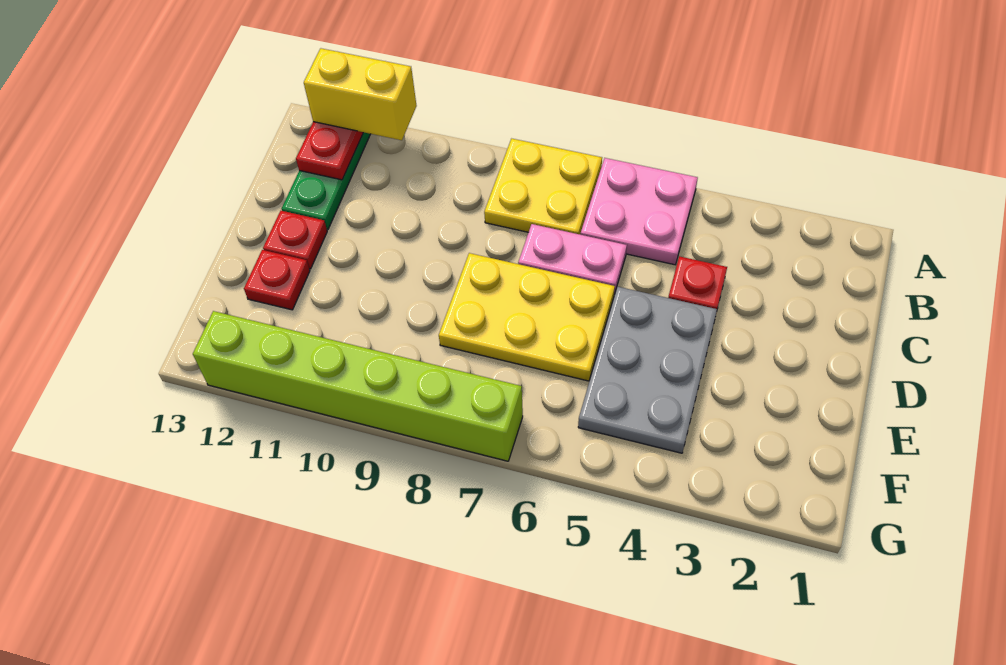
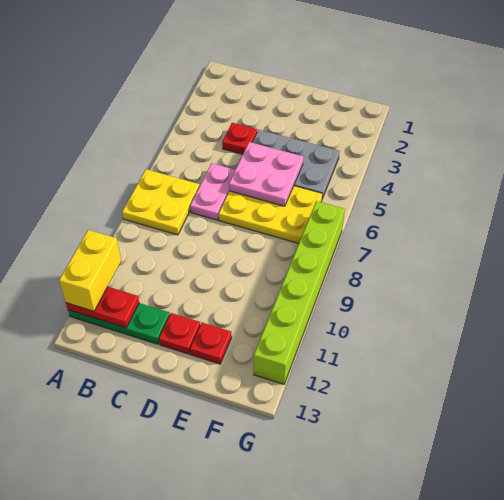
pink plate A5:B6 level 1 -> pink plate D5:E6 level 2
yellow plate D6:E8 level 1 -> yellow plate D6:F7 level 1

